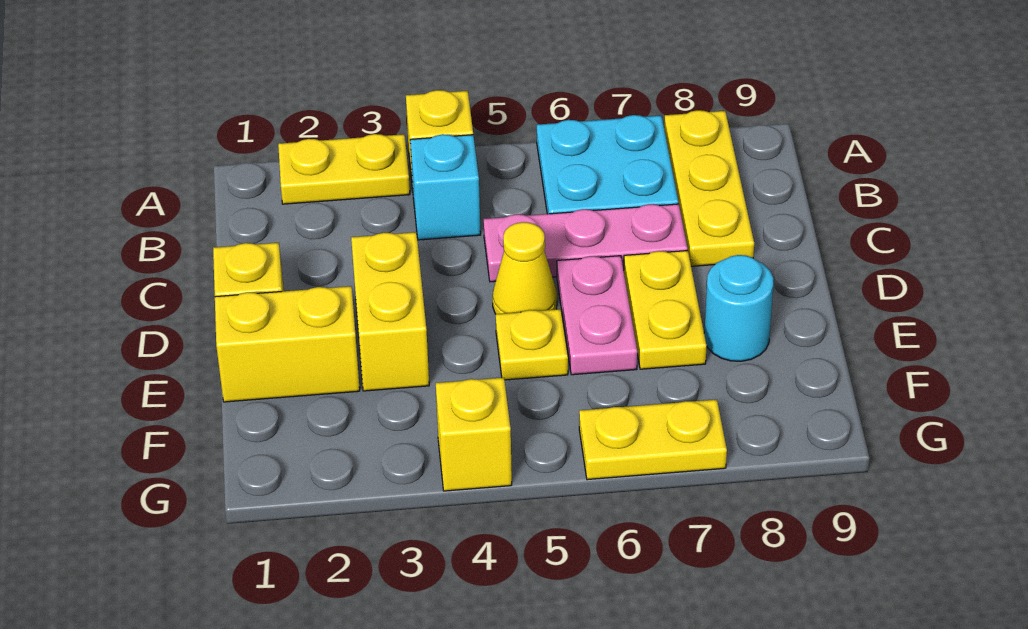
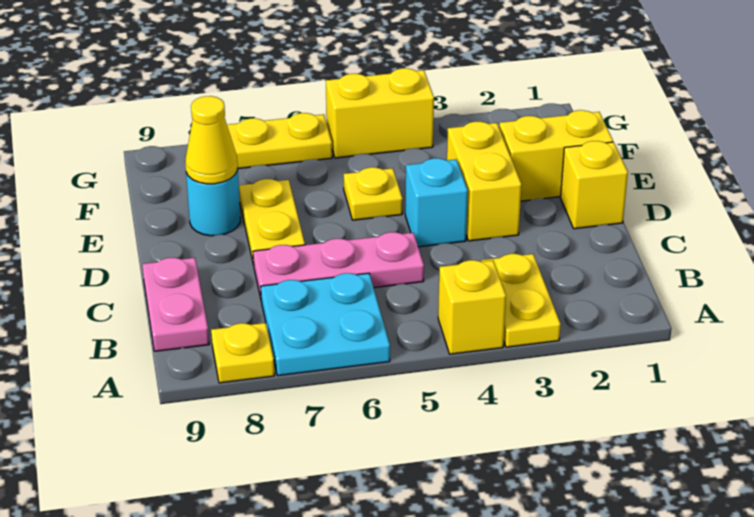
yellow plate A2:A3 level 1 -> yellow plate A3:B3 level 1
yellow plate A8:C8 level 1 -> yellow plate A8 level 1
cyan brick B4 level 1 -> cyan brick D4 level 1
yellow cone D5 level 1 -> yellow cone E8 level 2
pink plate D6:E6 level 1 -> pink plate B9:C9 level 1
yellow brick G4 level 1 -> yellow brick G4:G5 level 1

